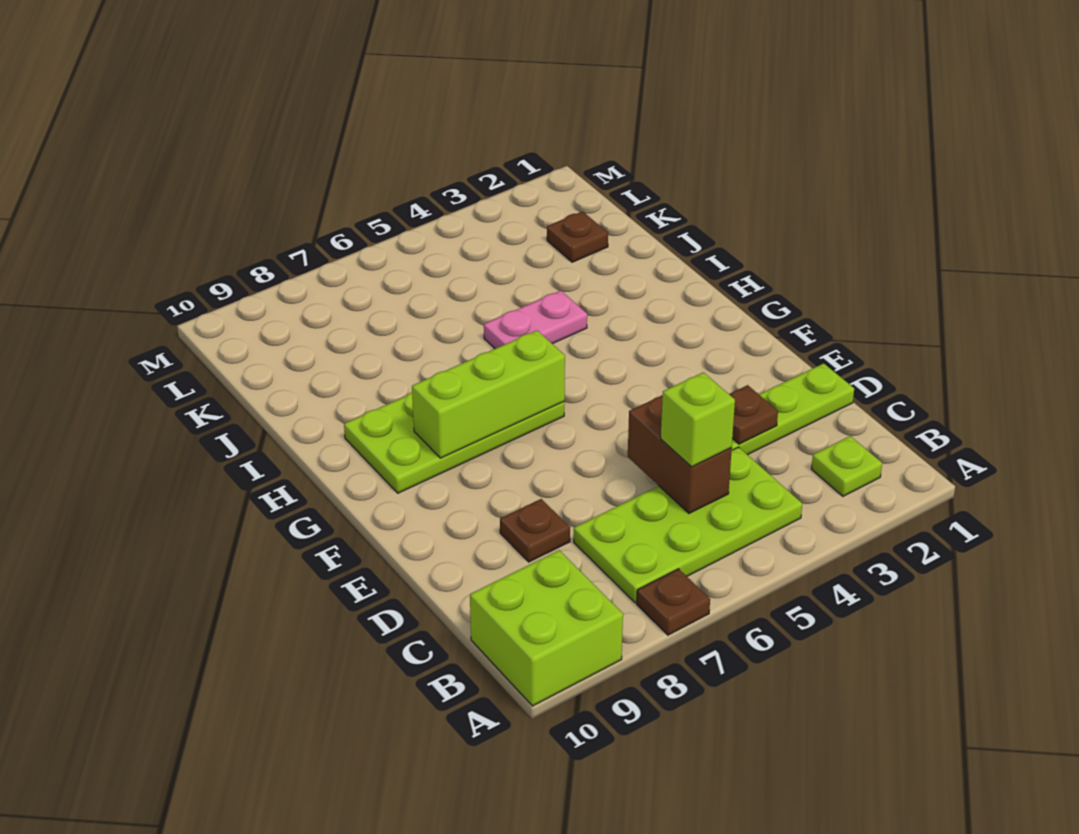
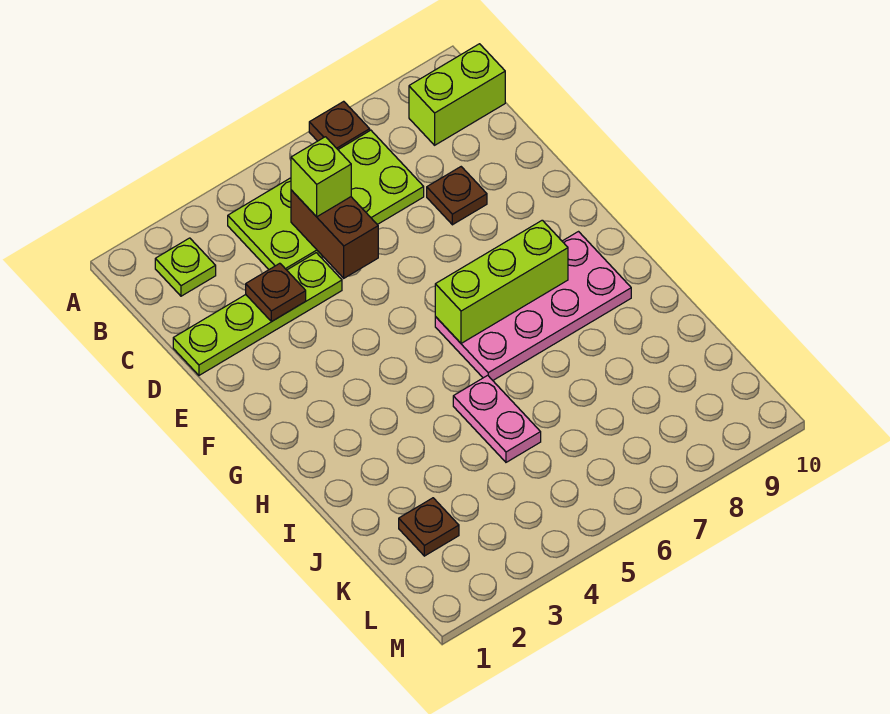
lime brick A9:B10 level 1 -> lime brick B9:B10 level 1
lime plate G6:H9 level 1 -> pink plate G6:H9 level 1
pink plate I4:I5 level 1 -> pink plate I5:J5 level 1

